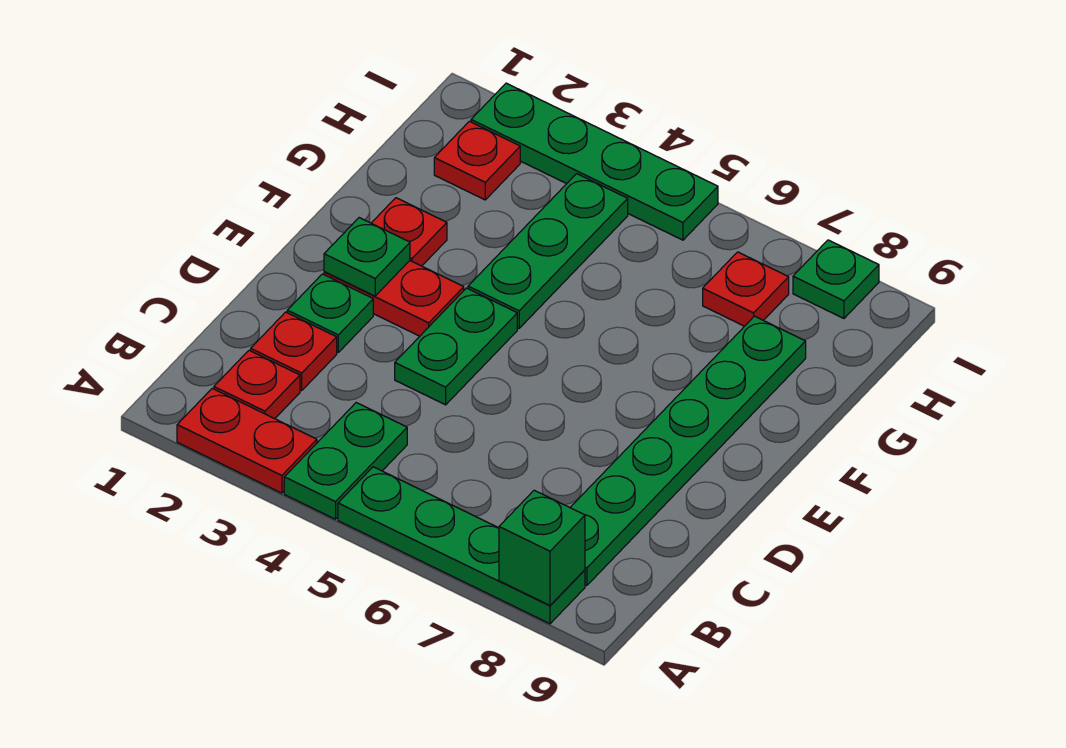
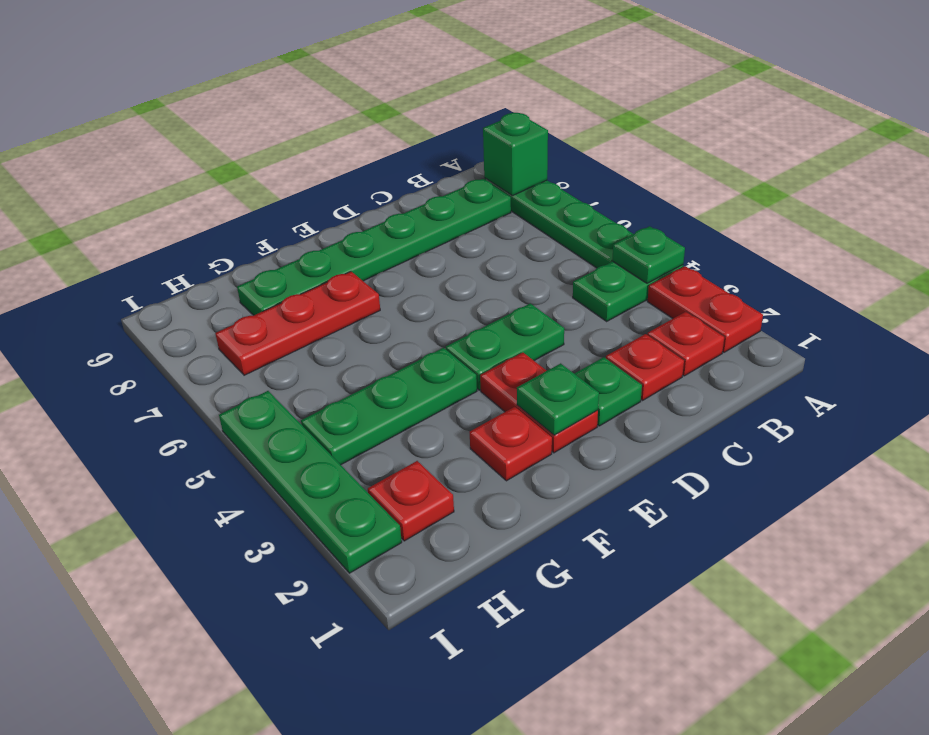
red plate H7 level 1 -> red plate F7:H7 level 1
green plate I8 level 1 -> green plate A4 level 2

